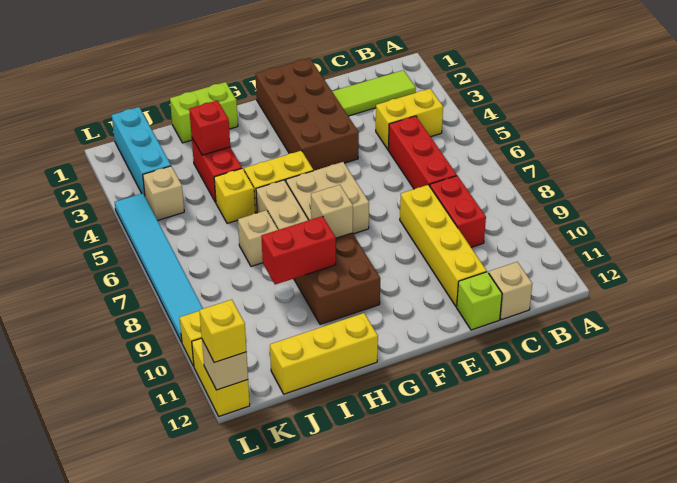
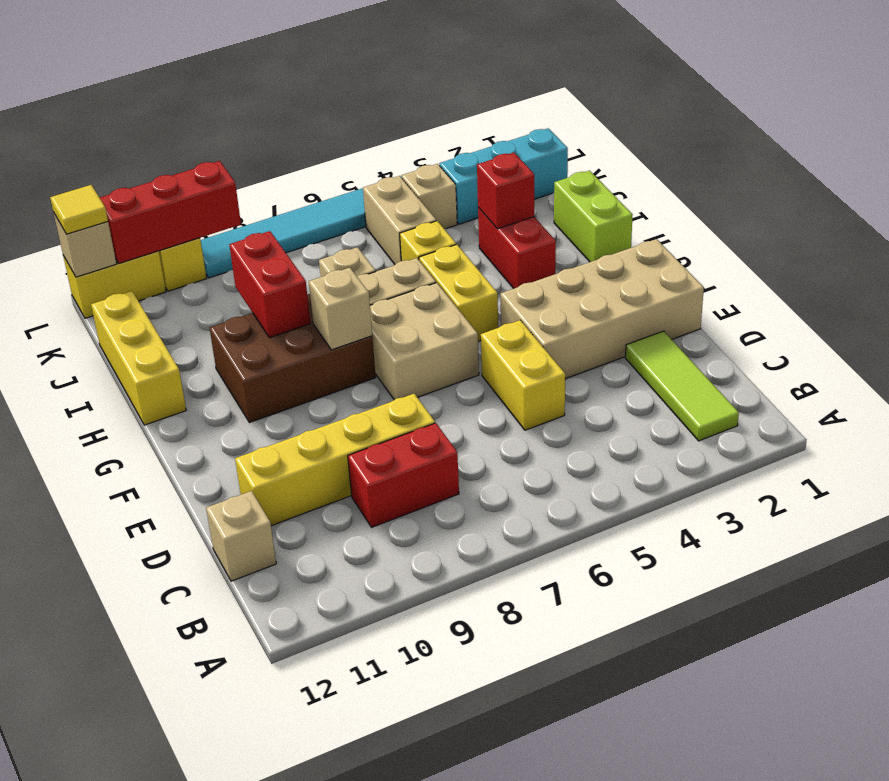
yellow brick B4:C4 level 1 -> yellow brick D5:E5 level 1
red brick C5:C7 level 1 -> red brick L9:L11 level 2
lime brick D12 level 1 -> none
brown brick E1:F4 level 1 -> tan brick E1:F4 level 1
red brick I3:I4 level 1 -> red brick H3:I3 level 1
none -> tan brick J5:K5 level 1
yellow brick L12 level 3 -> yellow tile L12 level 3

